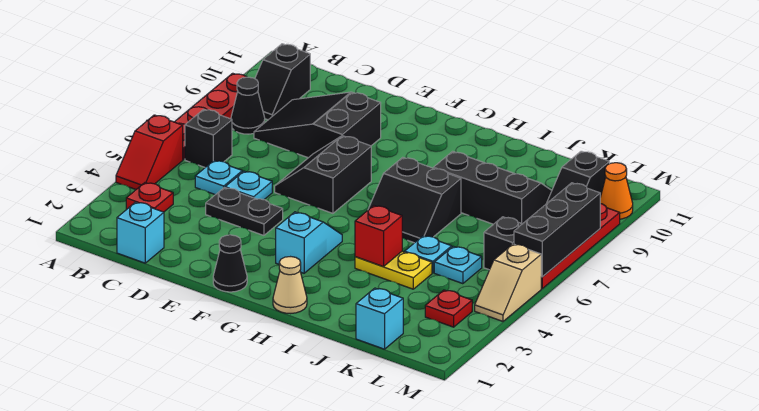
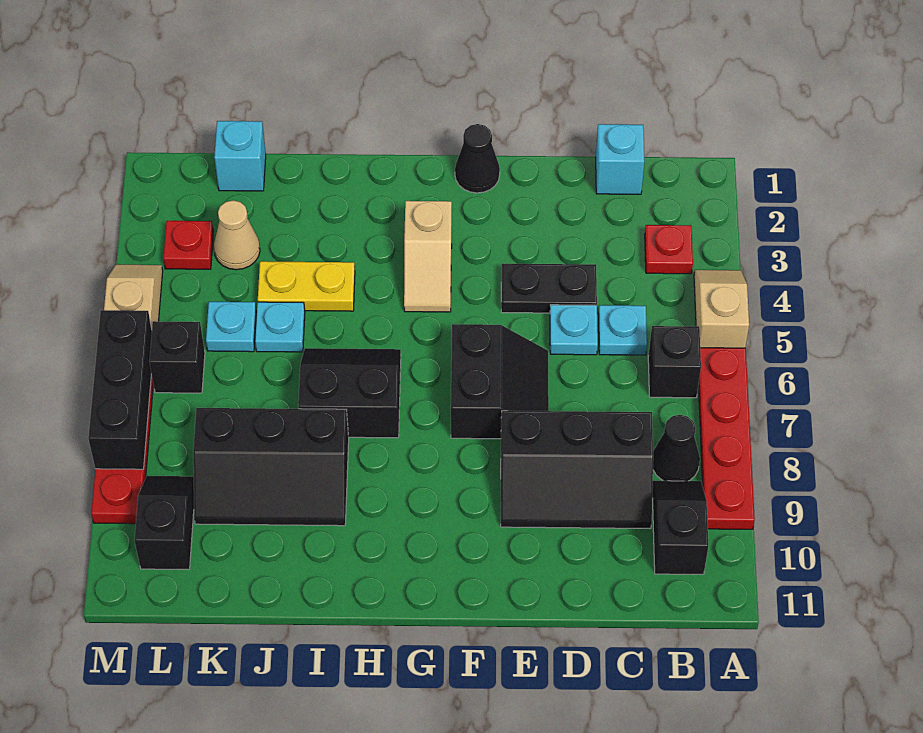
red slope A4:A5 level 1 top 5 -> tan slope A4:A5 level 1 top 5
black slope C8:E9 level 1 top E -> black slope C8:E9 level 1 top 8
cyan slope G3:G4 level 1 top 3 -> tan slope G3:G4 level 1 top 3
tan cone H1 level 1 -> tan cone K3 level 1
red brick I4 level 2 -> none
orange cone M10 level 1 -> none

